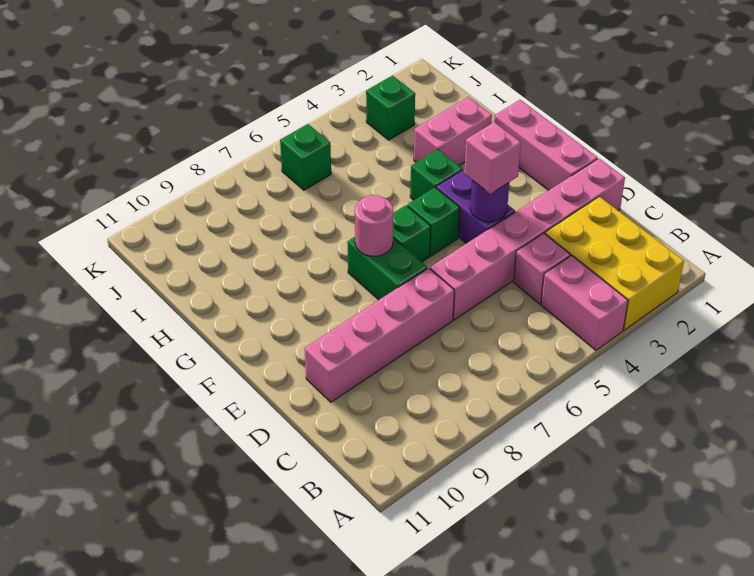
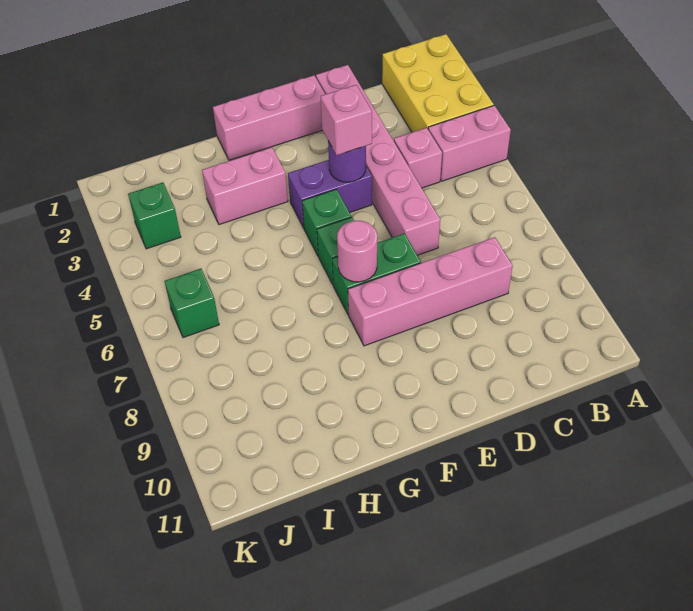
yellow brick A2:C3 level 1 -> yellow brick A1:B3 level 1
pink brick D7:D10 level 1 -> pink brick C8:F8 level 1
green brick G4 level 1 -> none
pink brick H2:H3 level 1 -> pink brick G3:H3 level 1

